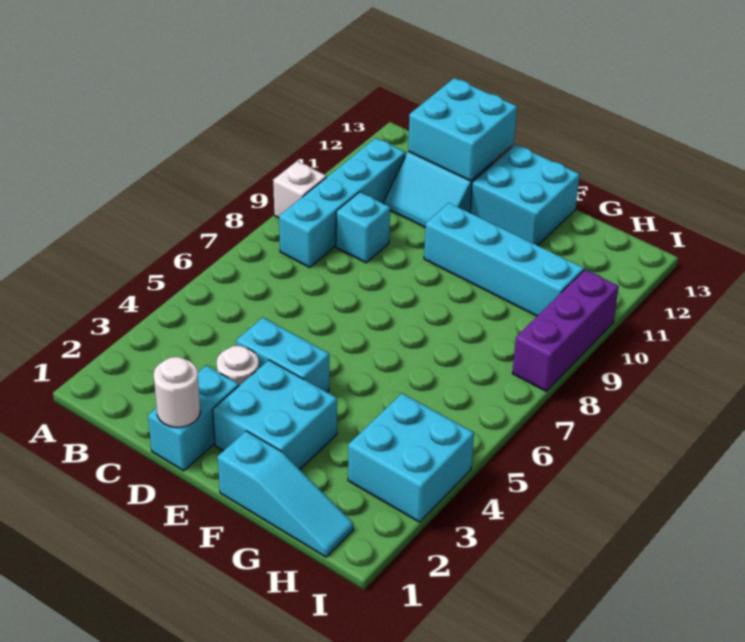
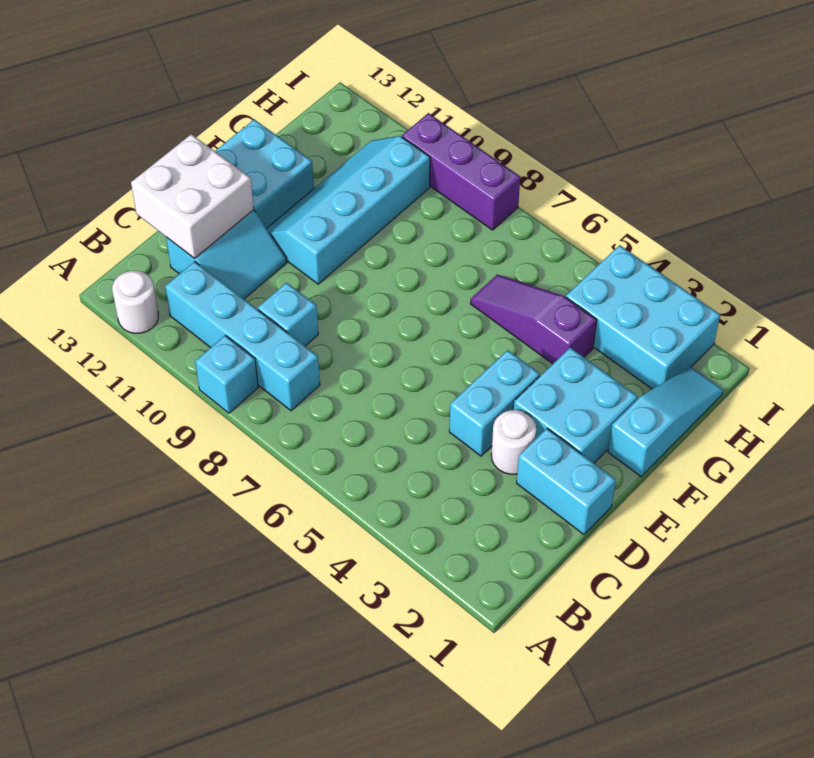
white brick A9 level 1 -> cyan brick A9 level 1
cyan brick C12:D13 level 2 -> white brick C12:D13 level 2
white round brick D1 level 2 -> white round brick A12 level 1
none -> purple slope G4:G6 level 1 top 4
cyan brick H3:I4 level 1 -> cyan brick H2:I4 level 1

